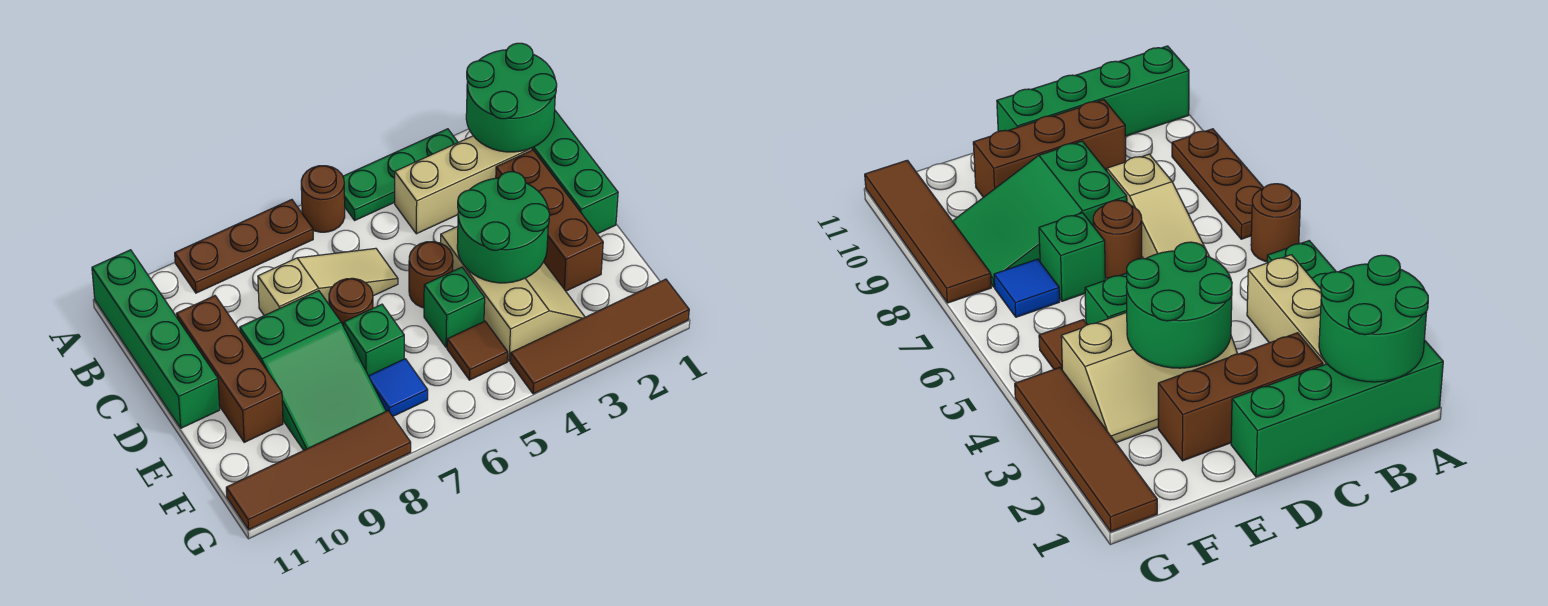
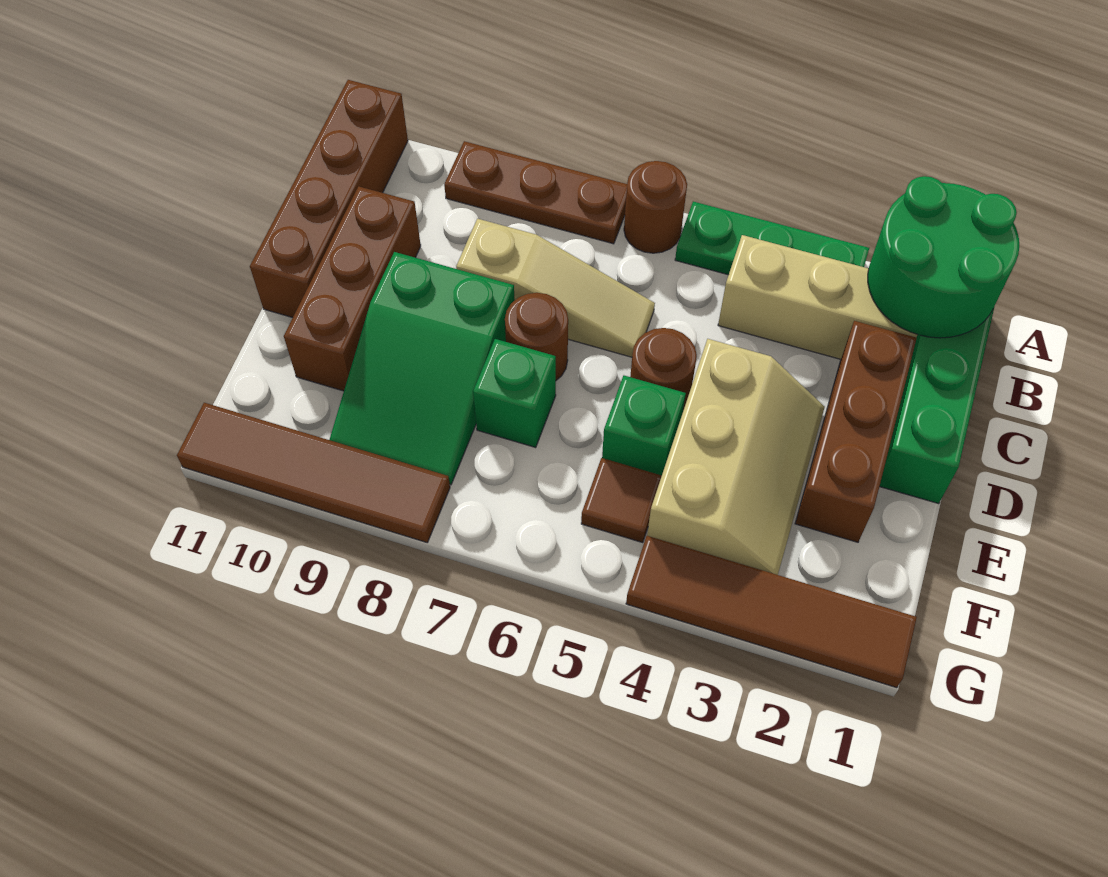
green brick A11:D11 level 1 -> brown brick A11:D11 level 1
green round brick D3:E4 level 2 -> none
blue tile F7 level 1 -> none

